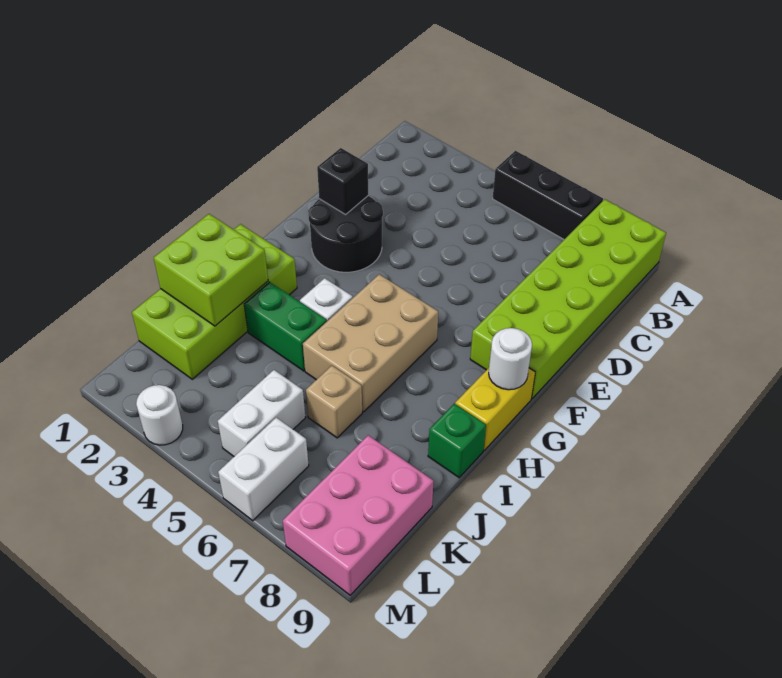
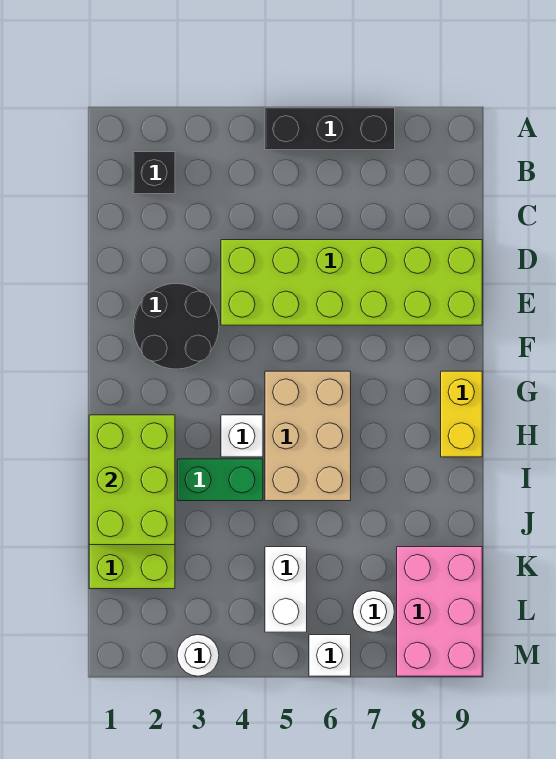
lime brick A8:F9 level 1 -> lime brick D4:E9 level 1
black brick E2 level 2 -> black brick B2 level 1
white round brick G9 level 2 -> white round brick L7 level 1
lime brick I1:J2 level 2 -> lime brick H1:J2 level 2
green brick I9 level 1 -> none
tan brick J6 level 1 -> none
white brick L6:M6 level 1 -> white brick M6 level 1

